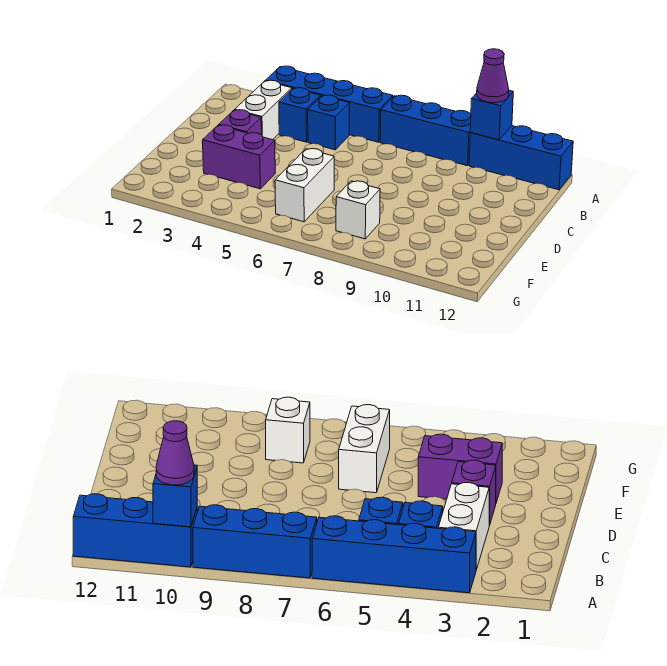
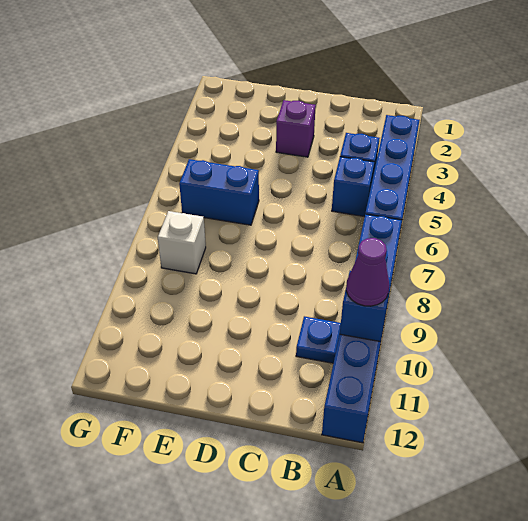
white brick B3:C3 level 1 -> none
none -> blue plate B10 level 1
purple brick E3:E4 level 1 -> none
white brick E6:F6 level 1 -> blue brick E6:F6 level 1

